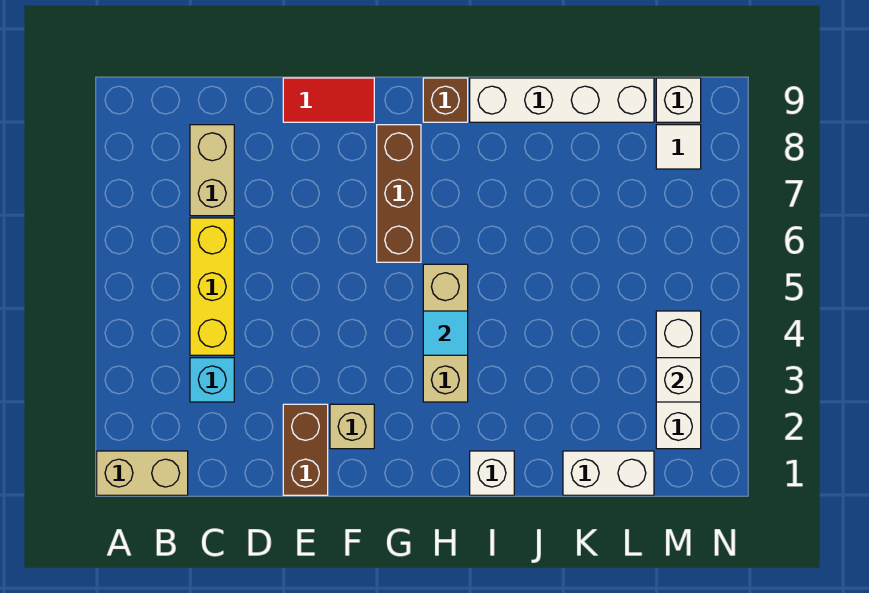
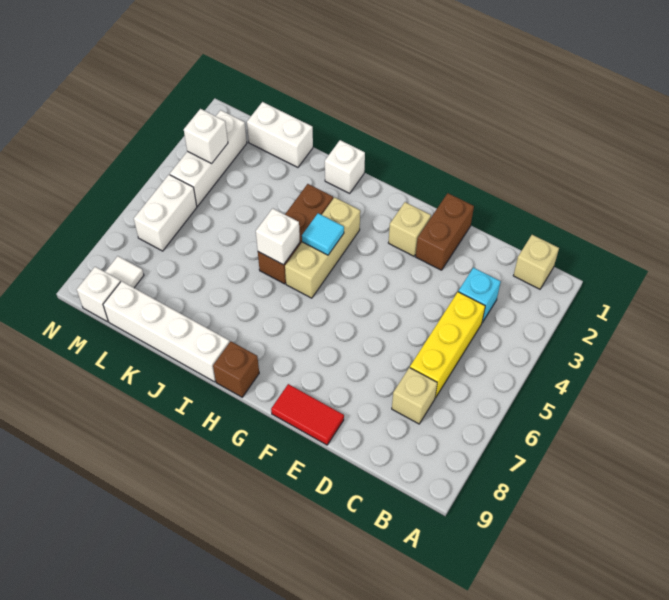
tan brick A1:B1 level 1 -> tan brick B1 level 1
tan brick C7:C8 level 1 -> tan brick C7 level 1
brown brick G6:G8 level 1 -> brown brick I3:I5 level 1
none -> white brick I5 level 2
none -> white brick M5:M6 level 1

